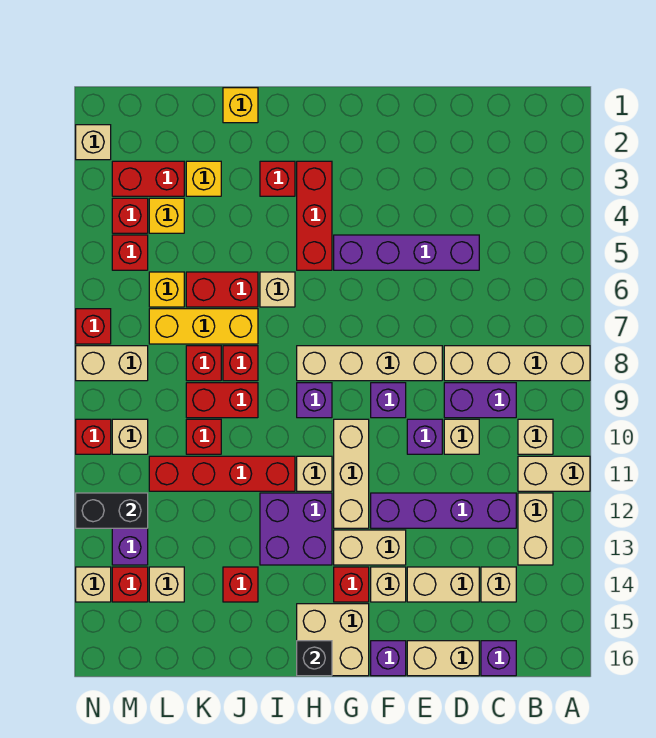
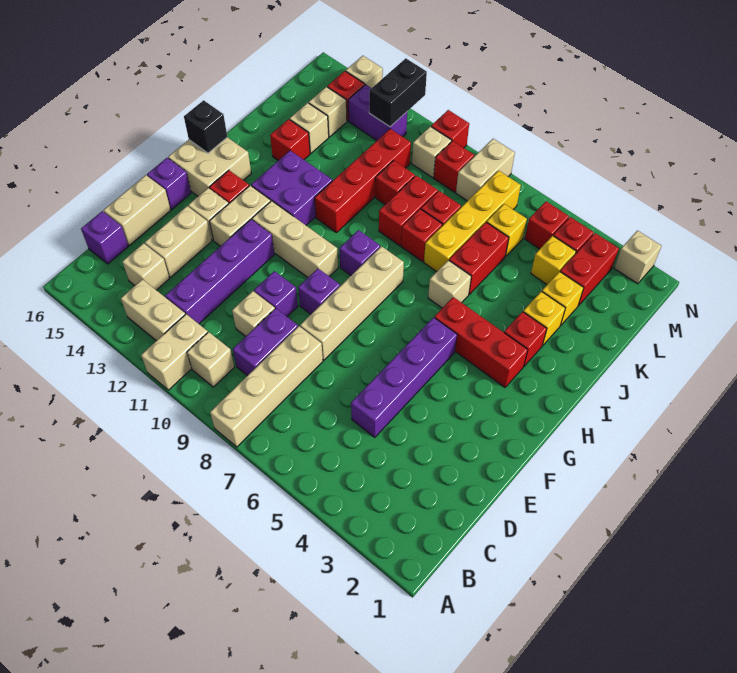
tan brick H11 level 1 -> tan brick K14 level 1
yellow brick J1 level 1 -> yellow brick J3 level 1
yellow brick J7:L7 level 1 -> yellow brick J7:M7 level 1
red brick N7 level 1 -> red brick M9 level 1

